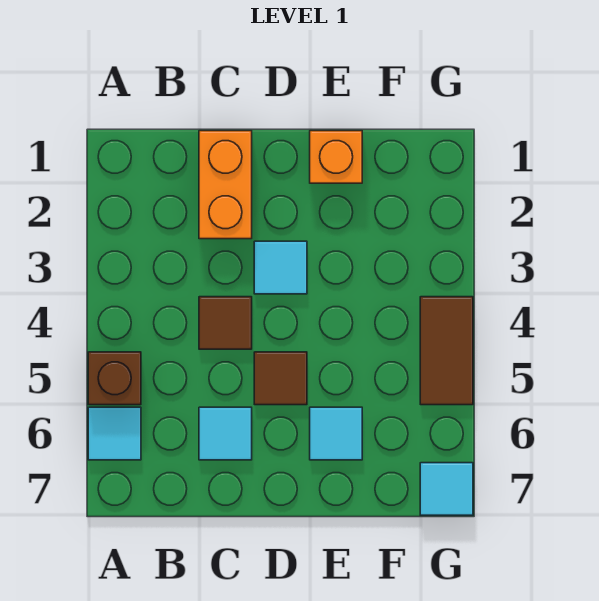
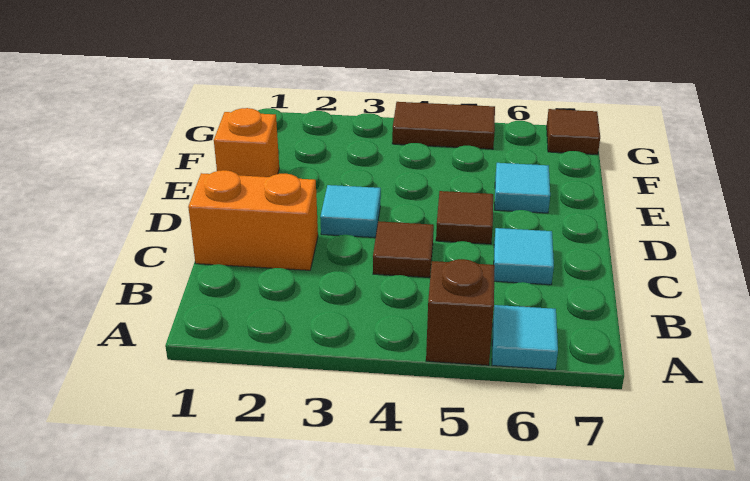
cyan tile G7 level 1 -> brown tile G7 level 1

